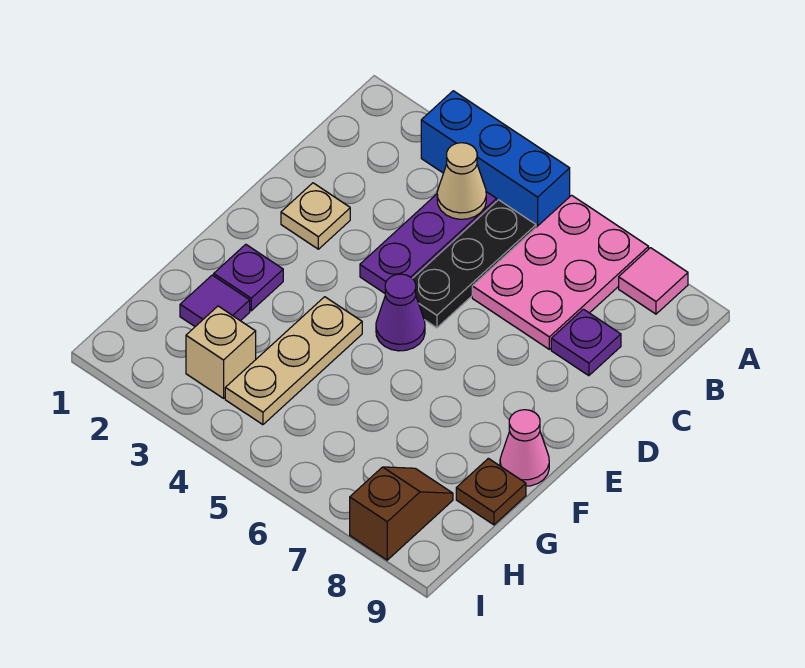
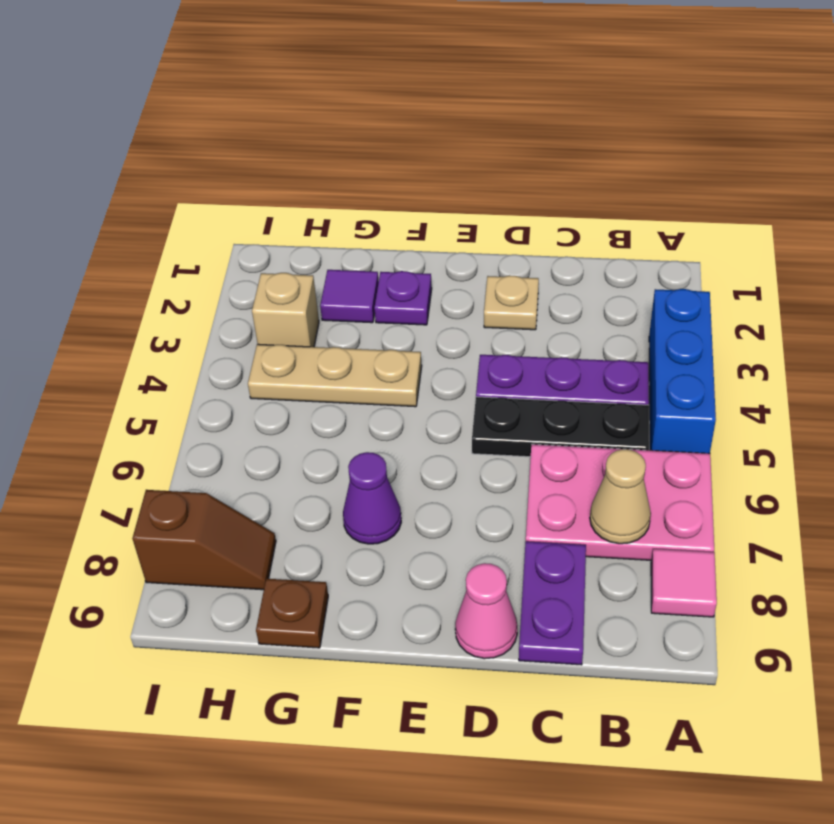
tan cone B4 level 2 -> tan cone B7 level 2
purple plate C8 level 1 -> purple plate C8:C9 level 1
purple cone E5 level 1 -> purple cone F7 level 1
pink cone F9 level 1 -> pink cone D9 level 1

